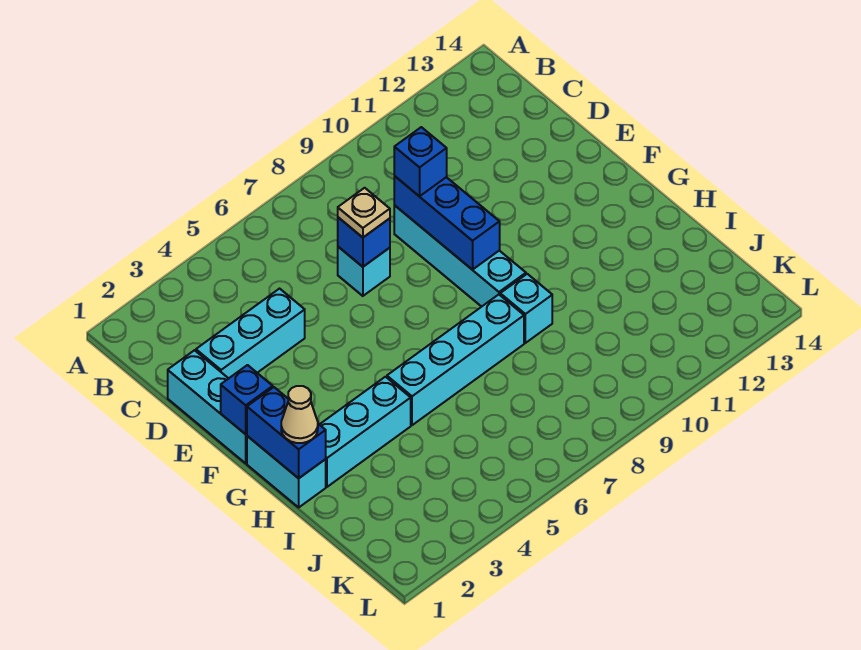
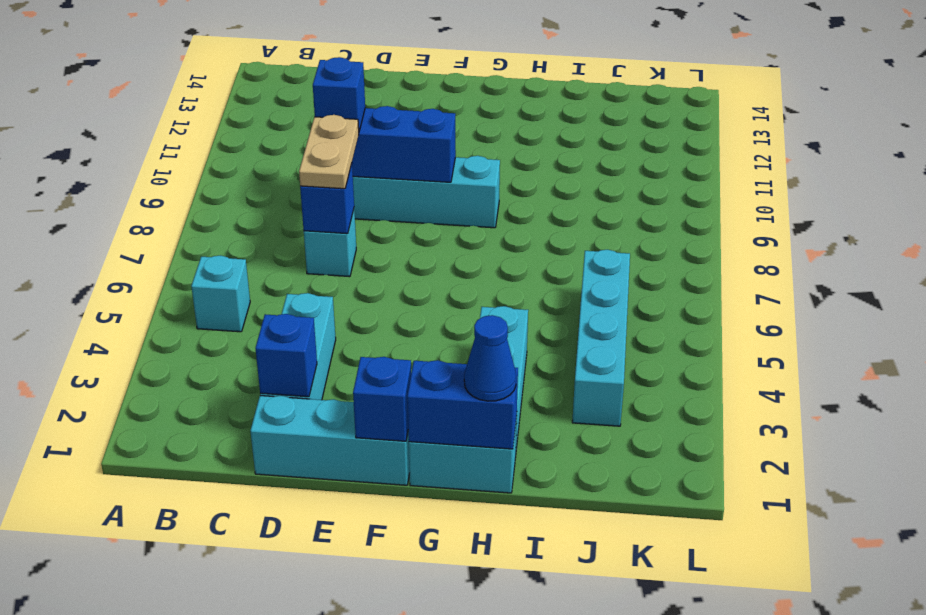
none -> blue brick D2 level 2
tan plate D7 level 3 -> tan plate D7:D8 level 3
tan cone H1 level 3 -> blue cone H1 level 3
cyan brick H5:H8 level 1 -> cyan brick J3:J6 level 1
cyan brick H9 level 1 -> cyan brick B5 level 1

